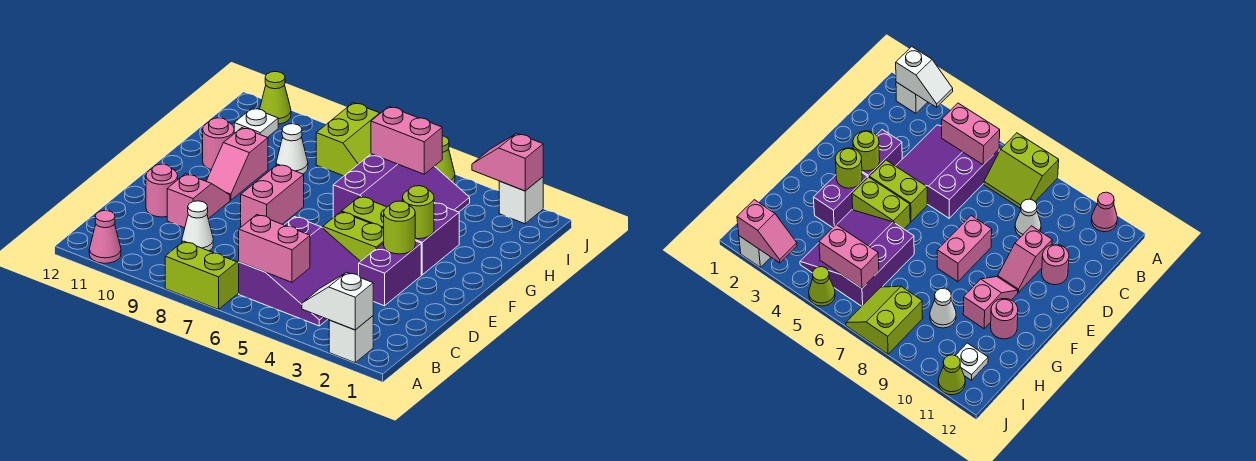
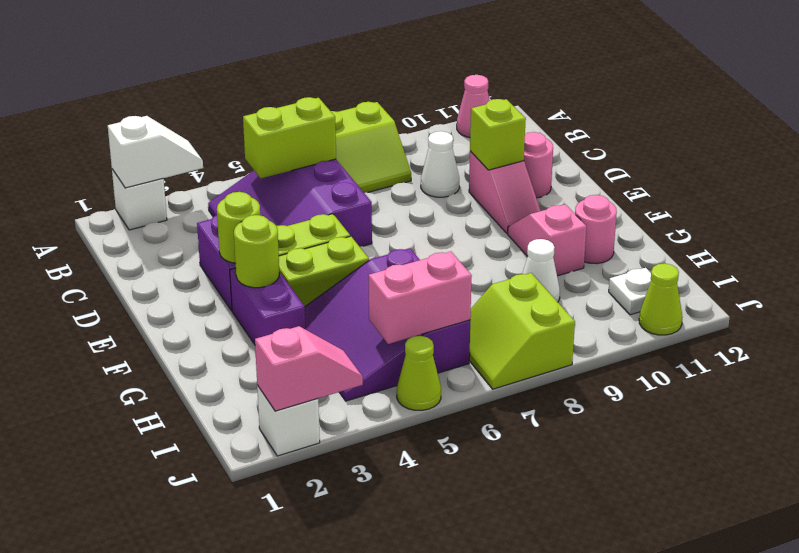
pink brick B5:B6 level 2 -> lime brick B5:B6 level 2
none -> lime brick D10 level 2
pink brick E8:F8 level 1 -> none

